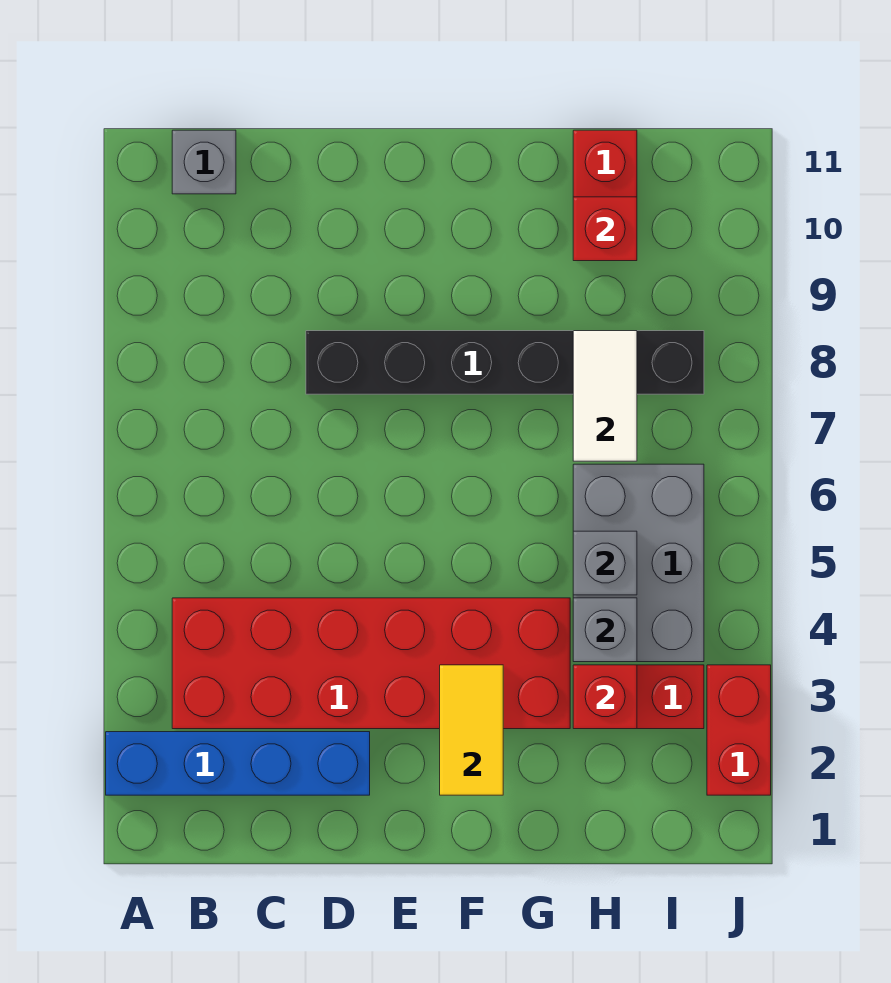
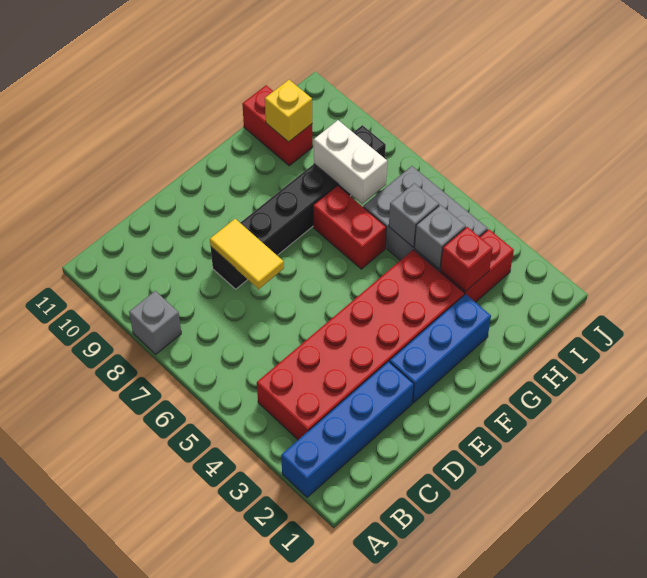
grey brick B11 level 1 -> grey brick A8 level 1
none -> blue brick E2:G2 level 1
yellow tile F2:F3 level 2 -> yellow tile D7:D8 level 2
white tile H7:H8 level 2 -> white brick H7:H8 level 2
red brick H10 level 2 -> yellow brick H10 level 2
red brick J2:J3 level 1 -> red brick G6:G7 level 1

